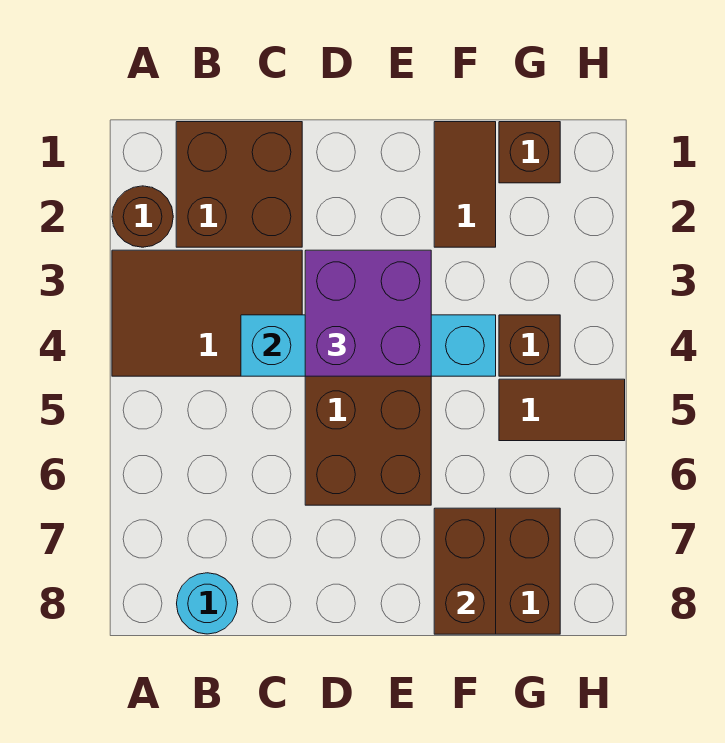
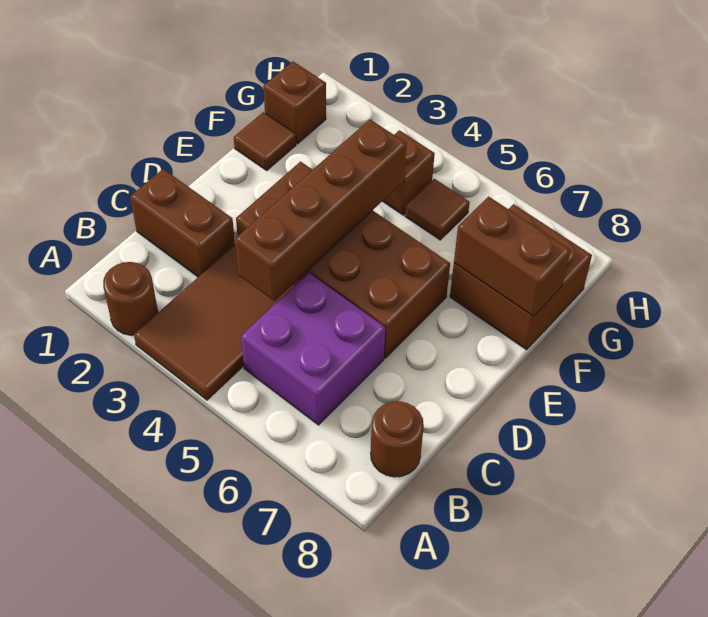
brown brick B1:C2 level 1 -> brown brick C1:C2 level 1
cyan round brick B8 level 1 -> brown round brick B8 level 1
cyan brick C4:F4 level 2 -> brown brick C4:F4 level 2
purple brick D3:E4 level 3 -> purple brick B5:C6 level 1
brown tile F1:F2 level 1 -> brown tile F1 level 1
brown tile G5:H5 level 1 -> brown tile G5 level 1

